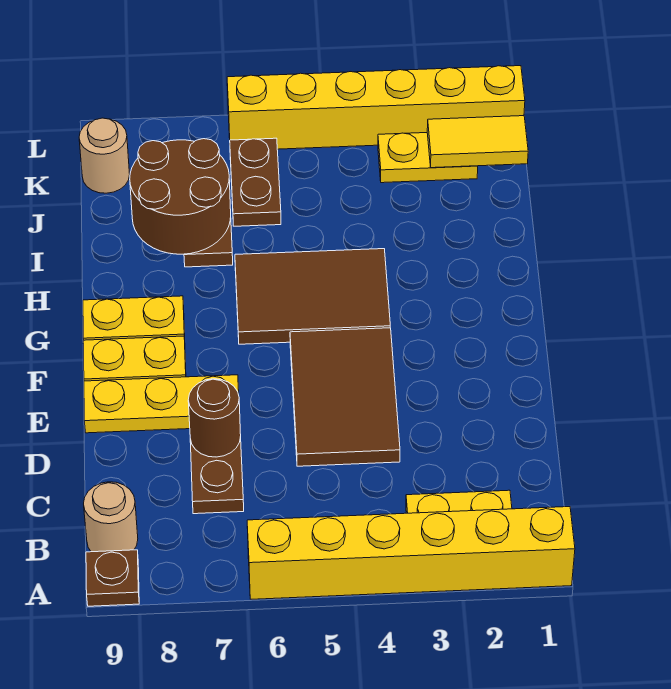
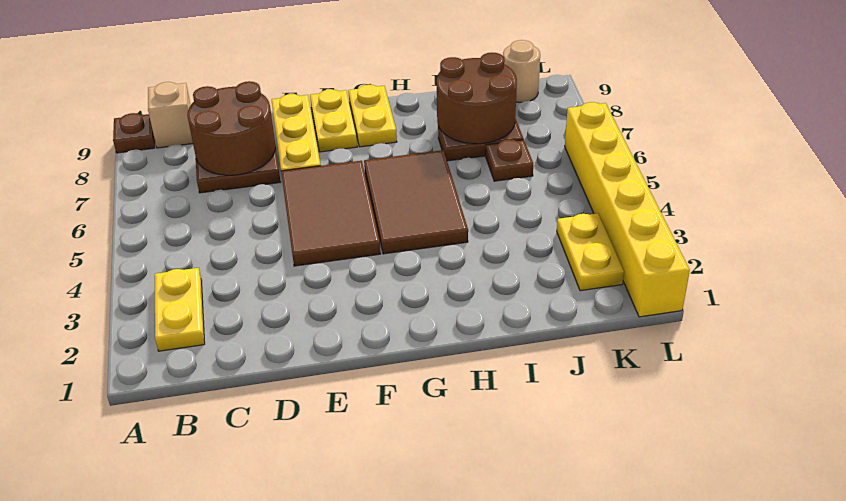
yellow brick A1:A6 level 1 -> none
tan round brick B9 level 1 -> tan brick B9 level 1
brown tile D4:F5 level 1 -> brown tile E4:F6 level 1
brown round brick D7 level 2 -> brown round brick C7:D8 level 2
brown plate J6:K6 level 1 -> brown plate J6 level 1
yellow tile K1:K2 level 2 -> none

